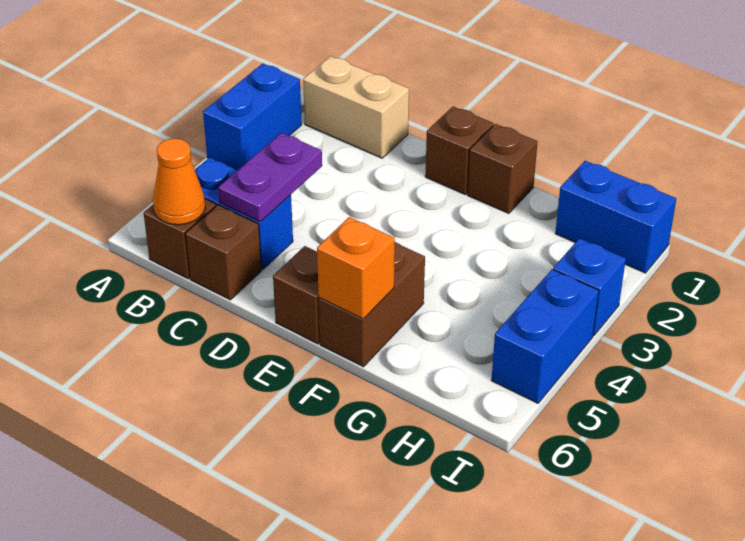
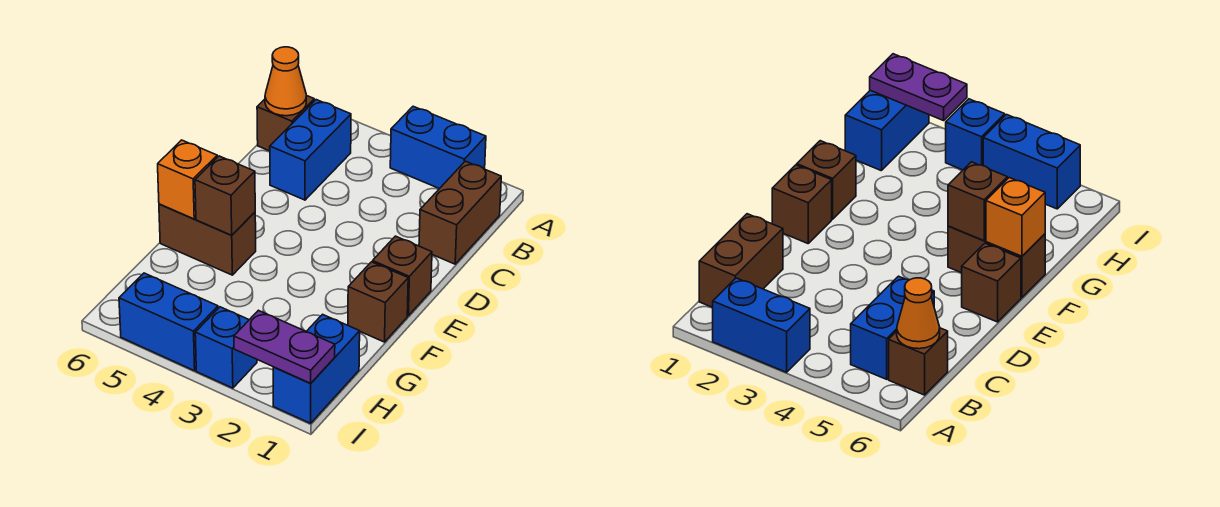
tan brick B1:C1 level 1 -> brown brick B1:C1 level 1
purple plate C4:C5 level 2 -> purple plate I1:I2 level 2
brown brick C6 level 1 -> brown brick F5 level 2

